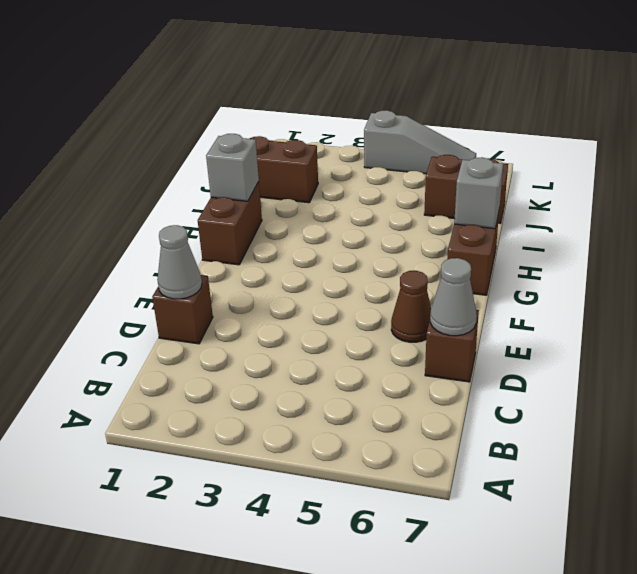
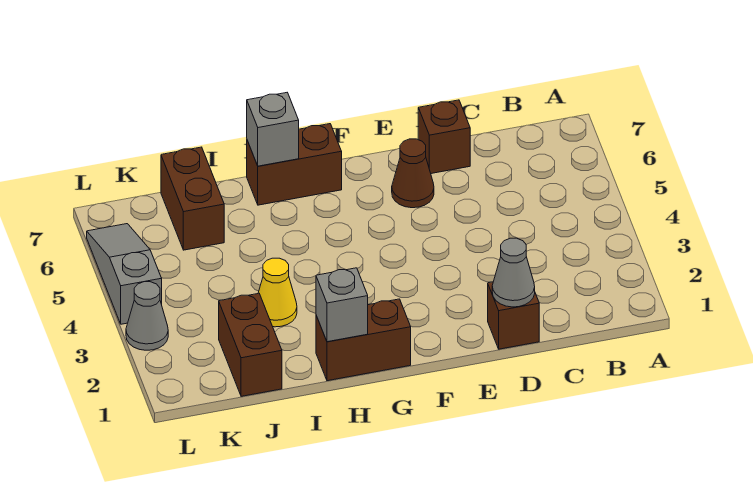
grey cone D7 level 2 -> grey cone L3 level 1
none -> yellow cone I3 level 1

